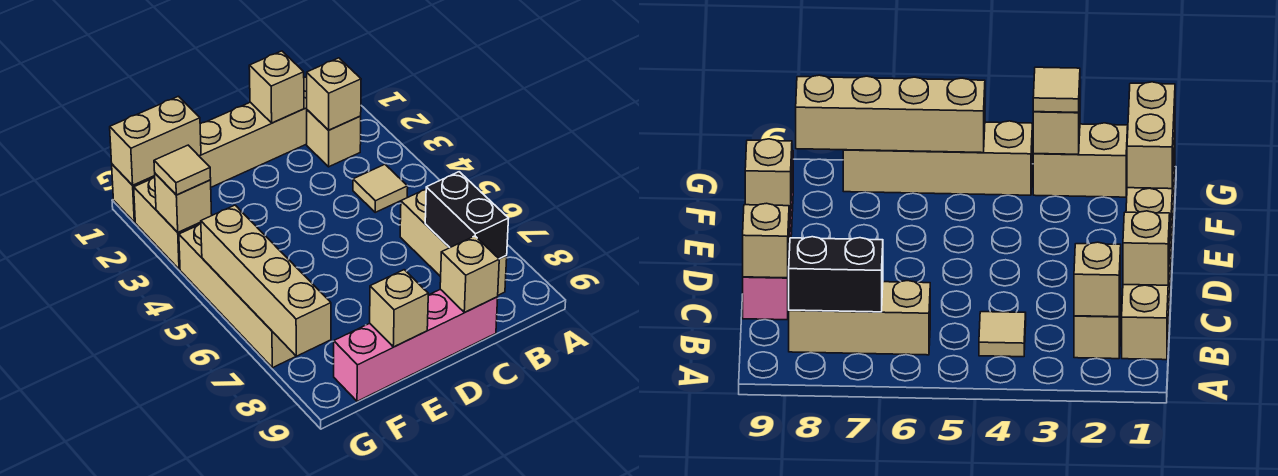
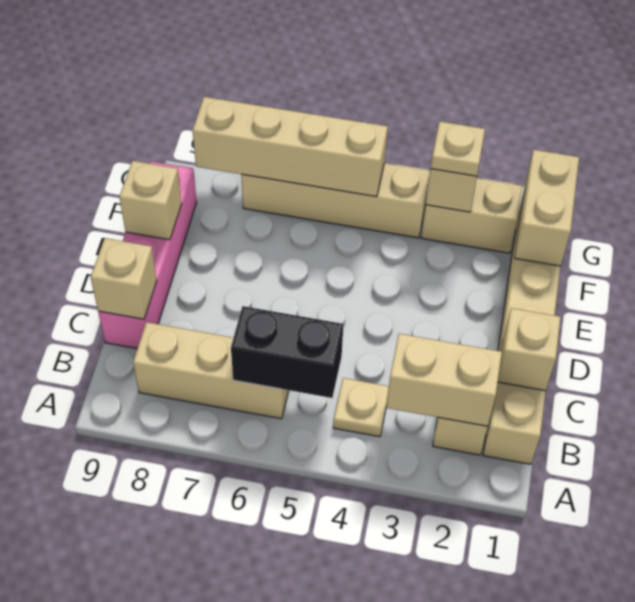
tan brick B2 level 2 -> tan brick B2:B3 level 2
tan tile B4 level 1 -> tan plate B4 level 1
black brick B7:B8 level 2 -> black brick B5:B6 level 2
tan tile G3 level 3 -> tan plate G3 level 3

